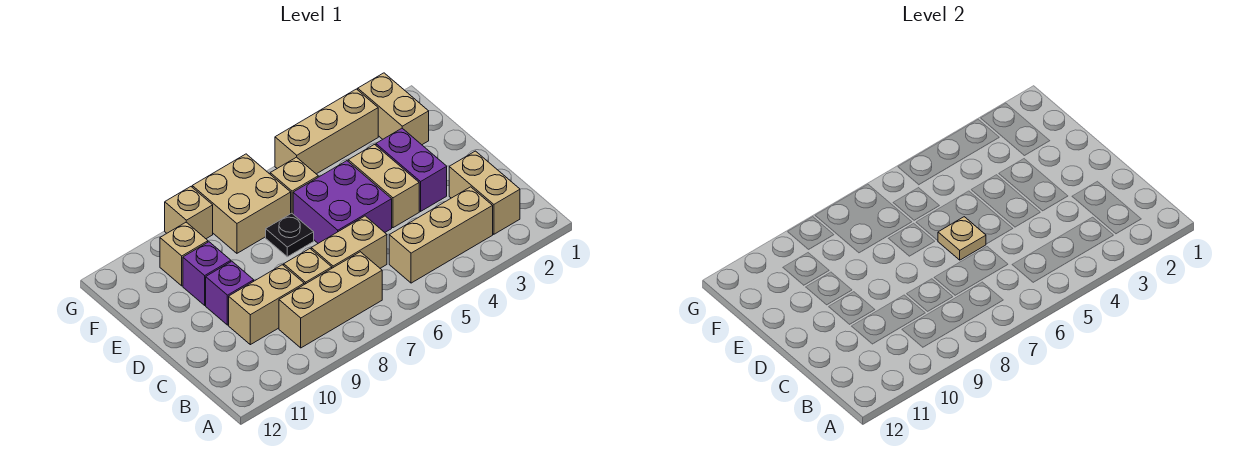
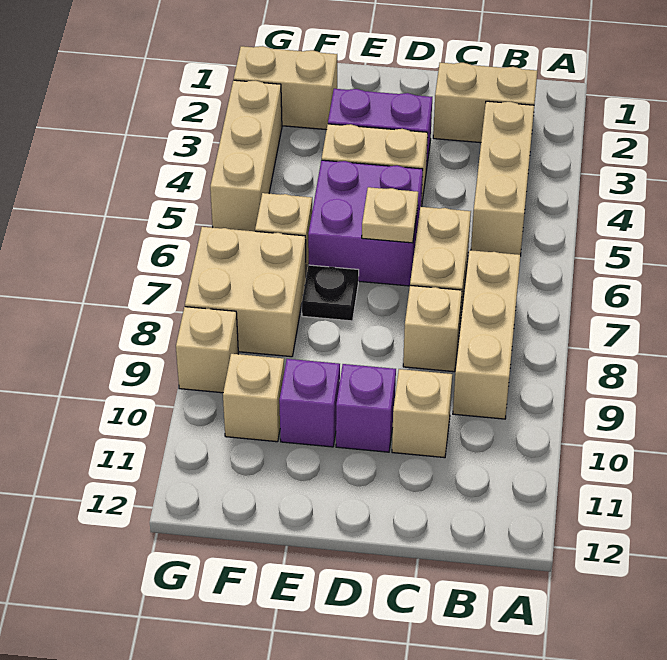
tan brick C9:C10 level 1 -> tan brick C10 level 1

